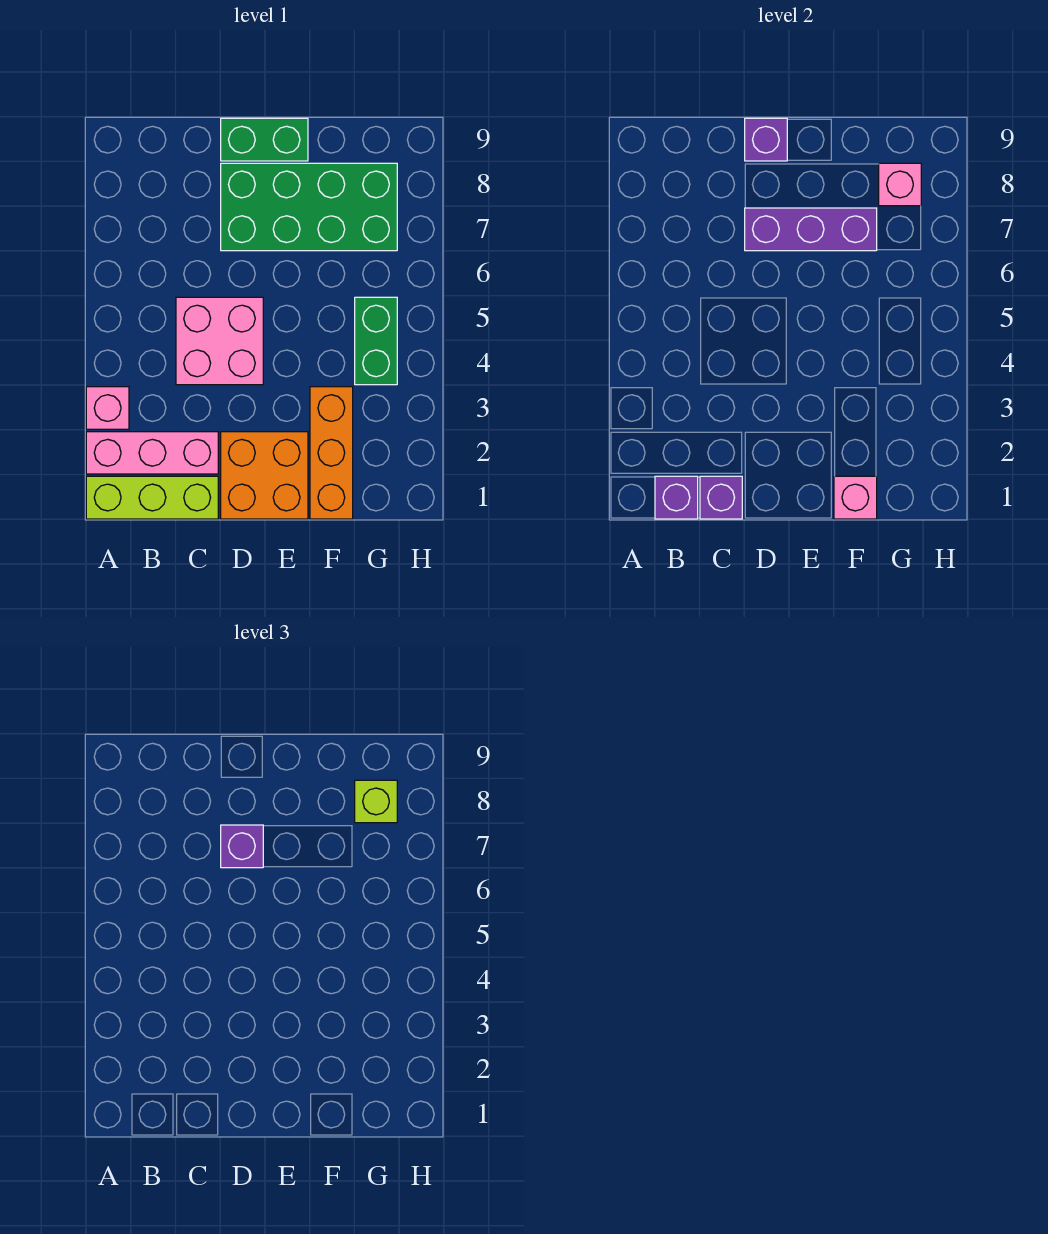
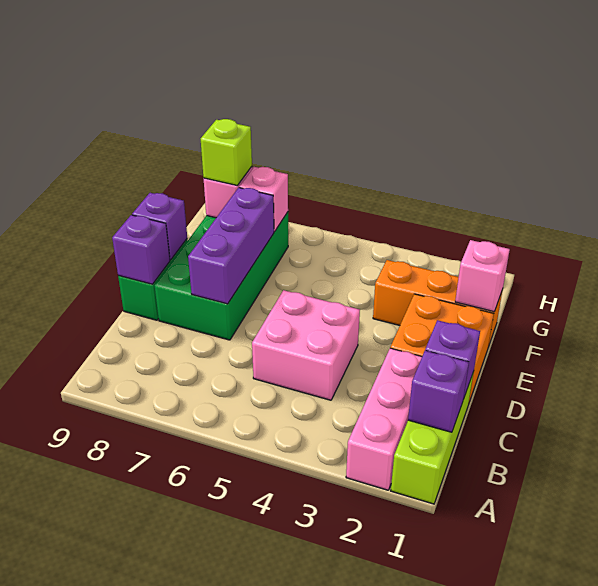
pink brick A3 level 1 -> pink brick G7 level 2
purple brick D7 level 3 -> purple brick E9 level 2
green brick G4:G5 level 1 -> none

